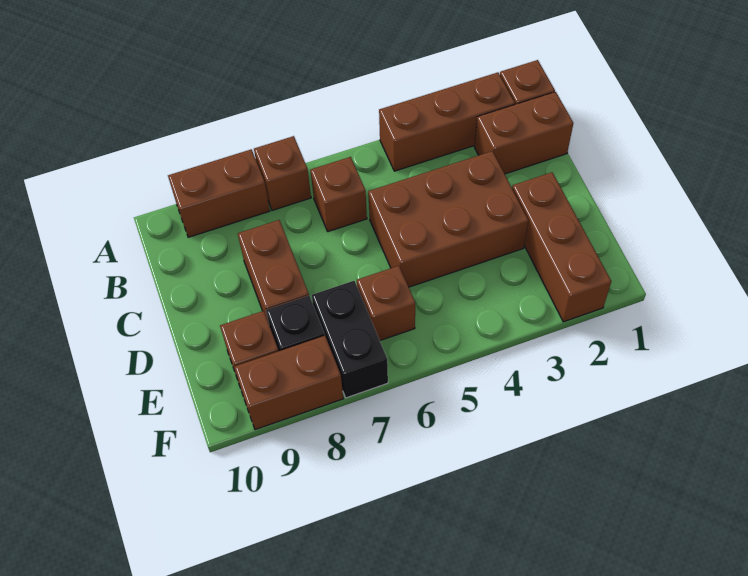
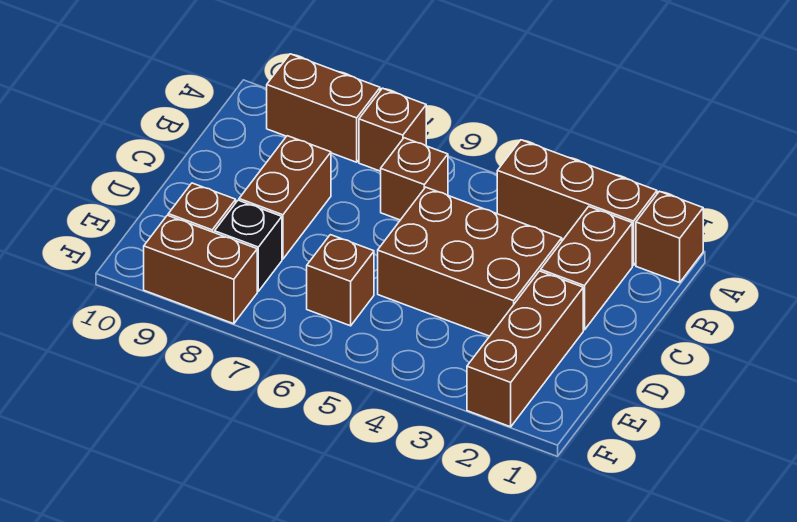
brown brick B1:B2 level 1 -> brown brick B2:C2 level 1
black brick E7:F7 level 1 -> none

